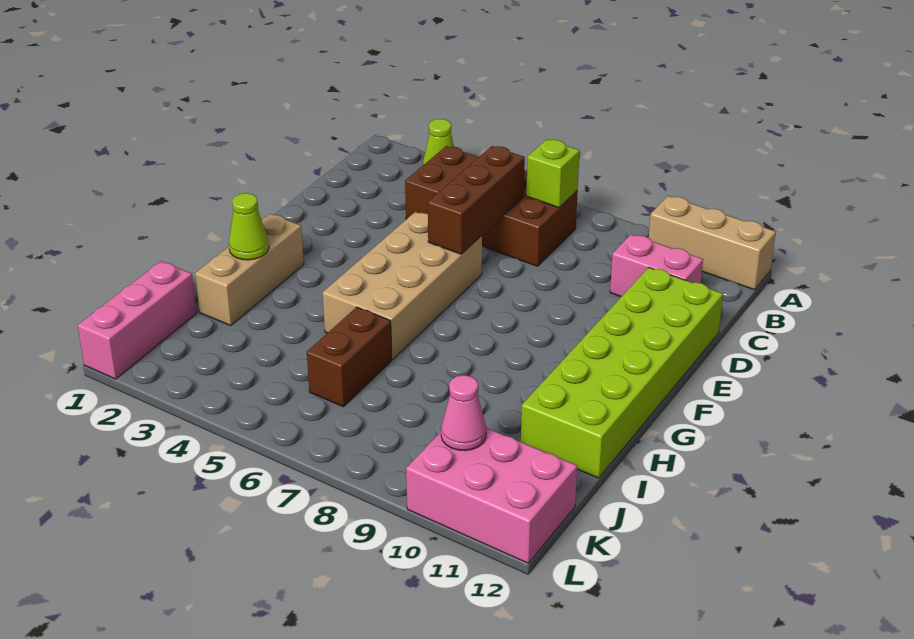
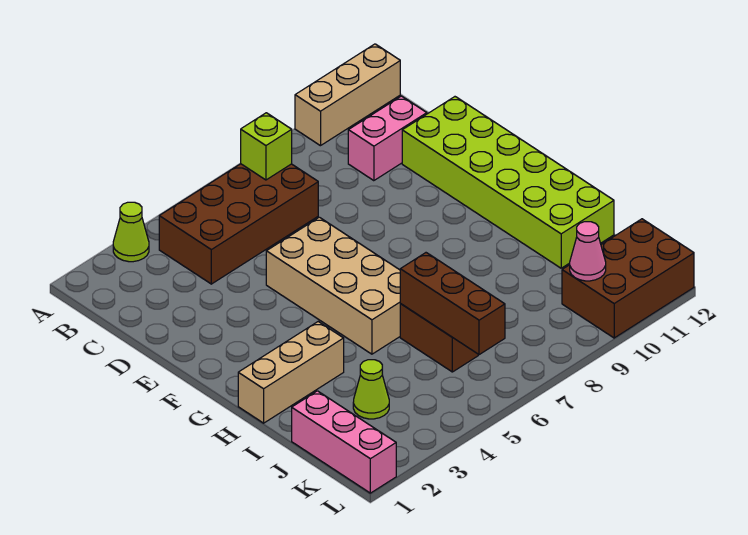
brown brick C6:E6 level 2 -> brown brick I6:K6 level 2
tan brick G2:I2 level 1 -> tan brick H1:H3 level 1
lime cone H2 level 2 -> lime cone J3 level 1
pink brick K10:L12 level 1 -> brown brick K10:L12 level 1

